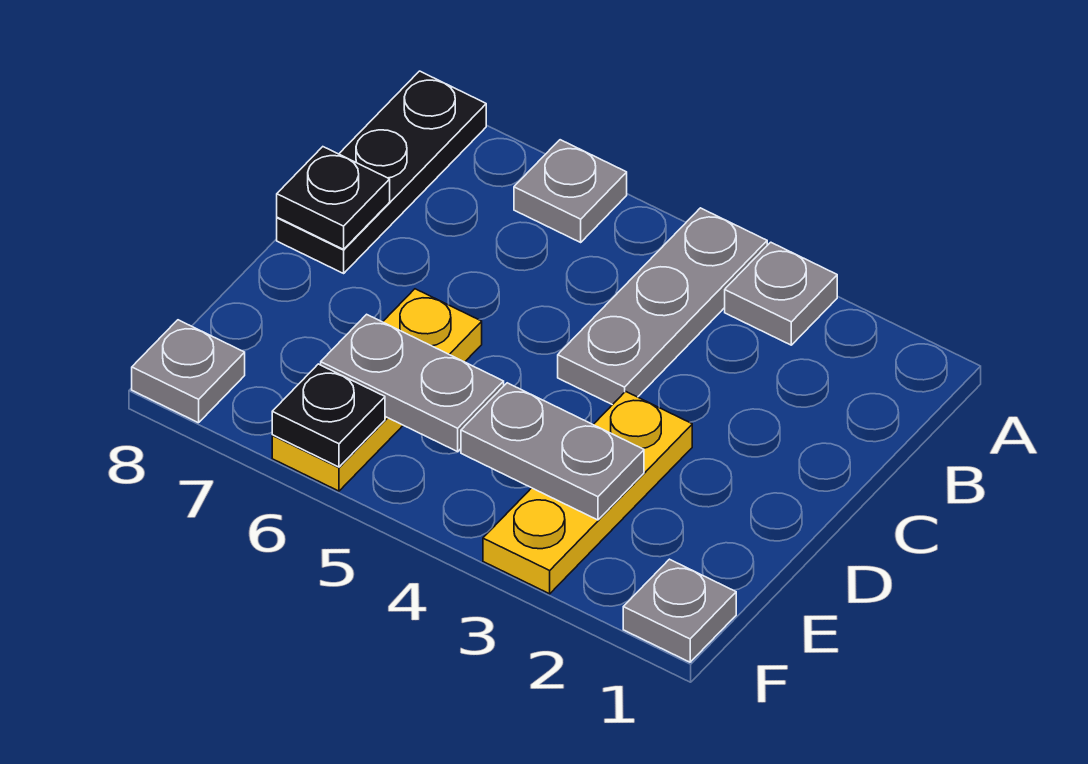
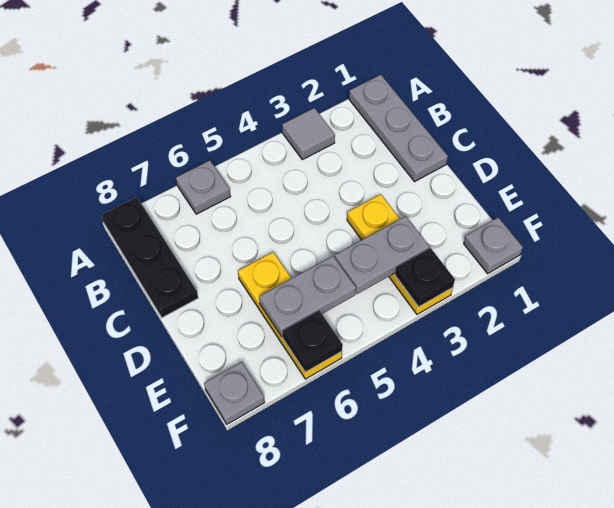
grey plate A3 level 1 -> grey tile A3 level 1
grey plate A4:C4 level 1 -> grey plate A1:C1 level 1
black plate C8 level 2 -> black plate F3 level 2

